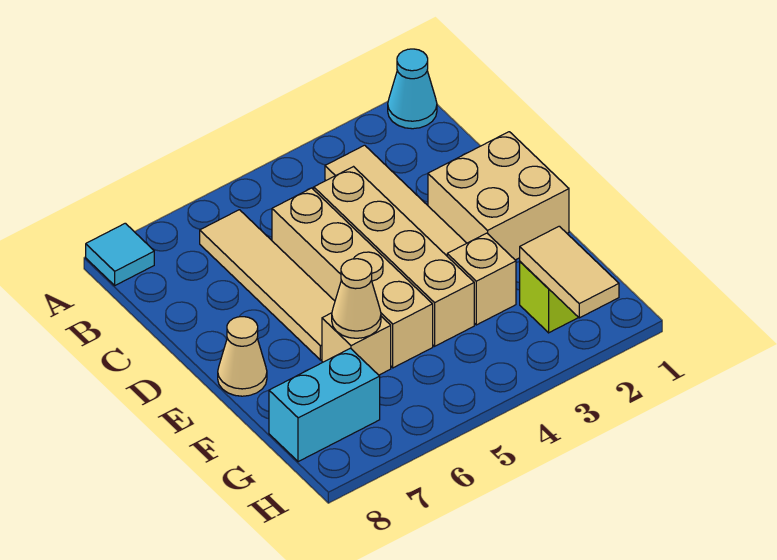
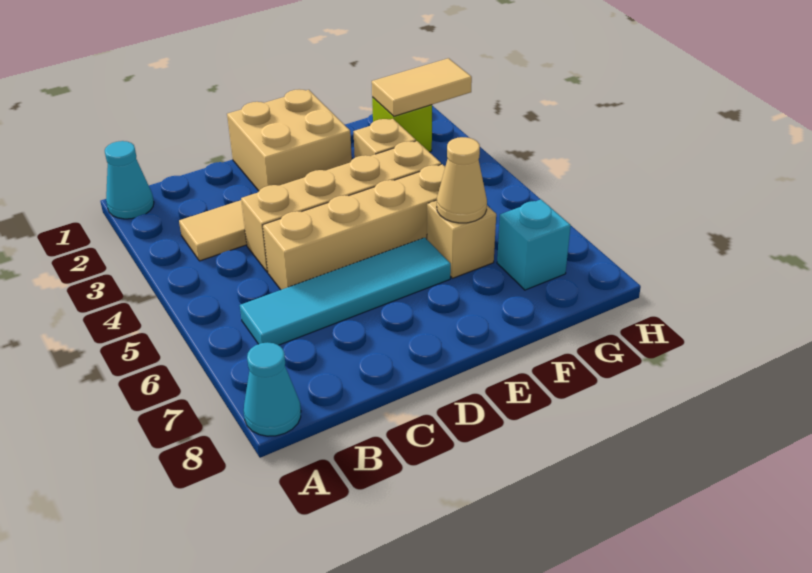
cyan tile A8 level 1 -> cyan cone A8 level 1
tan tile B6:E6 level 1 -> cyan tile B6:E6 level 1
tan cone E8 level 1 -> none
cyan brick G7:G8 level 1 -> cyan brick G7 level 1

